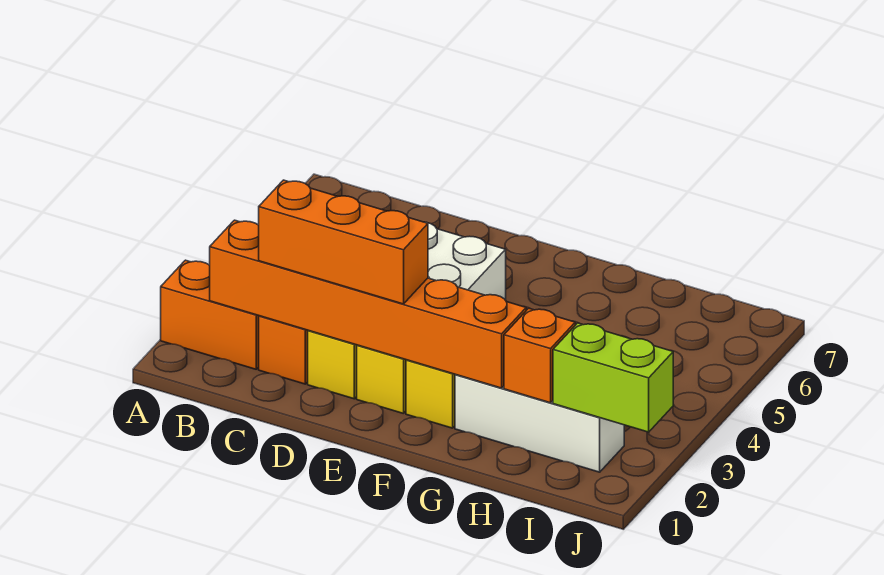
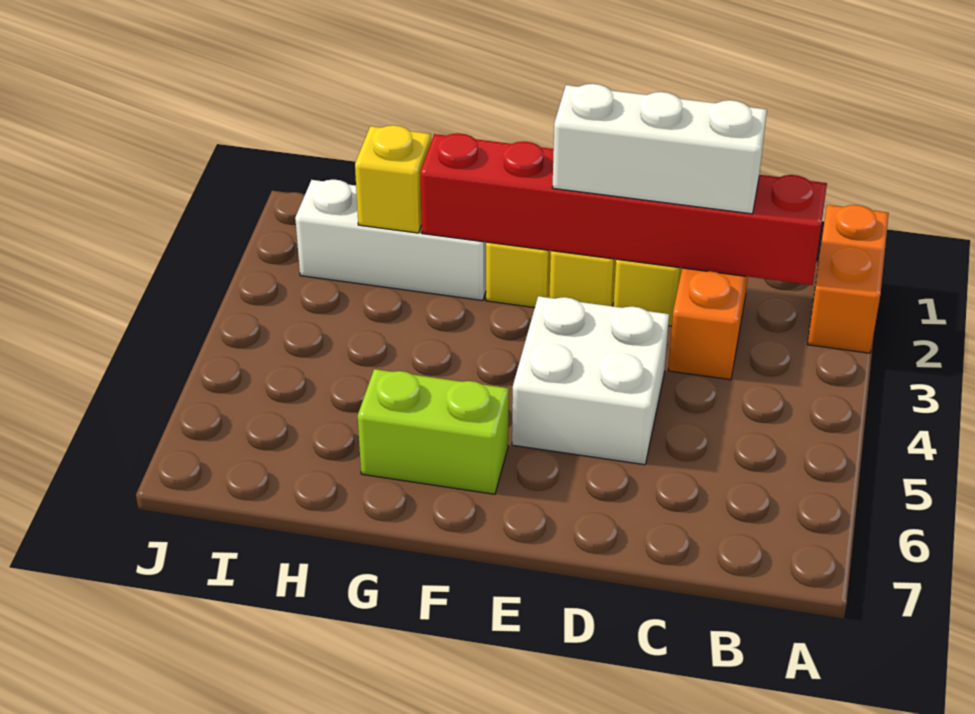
orange brick A2:B2 level 1 -> orange brick A1:A2 level 1
orange brick B2:G2 level 2 -> red brick B2:G2 level 2
orange brick C2:E2 level 3 -> white brick C2:E2 level 3
orange brick H2 level 2 -> yellow brick H2 level 2
lime brick I2:J2 level 2 -> lime brick F6:G6 level 1

